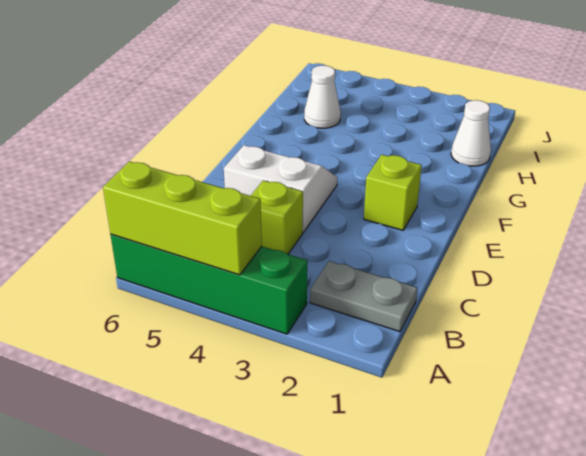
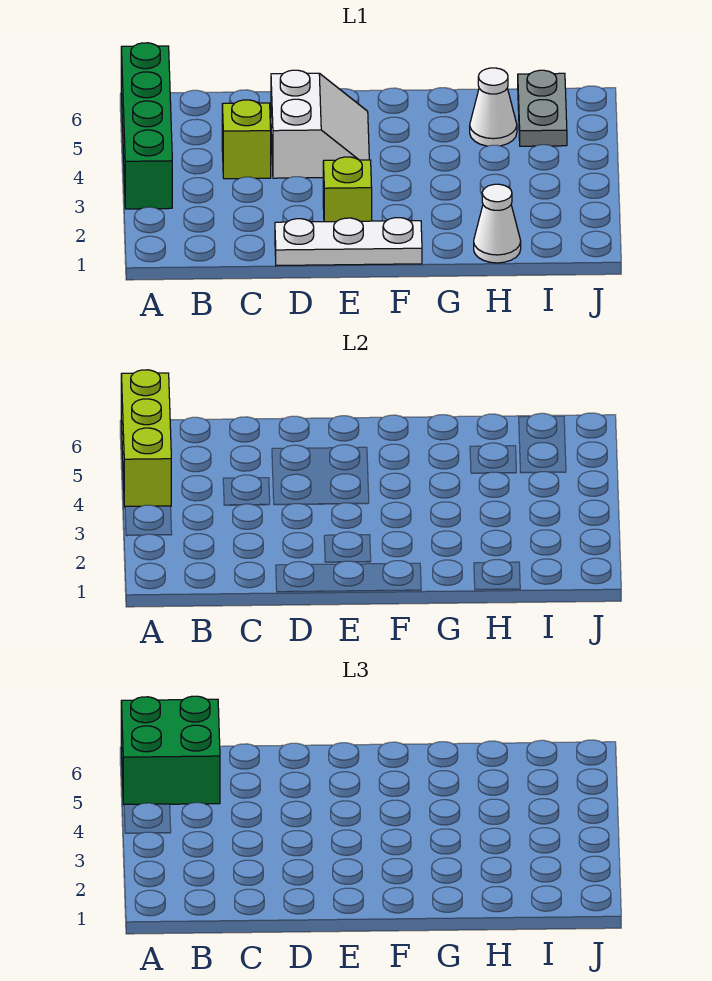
none -> green brick A5:B6 level 3
grey plate B1:B2 level 1 -> grey plate I5:I6 level 1
none -> white plate D1:F1 level 1

